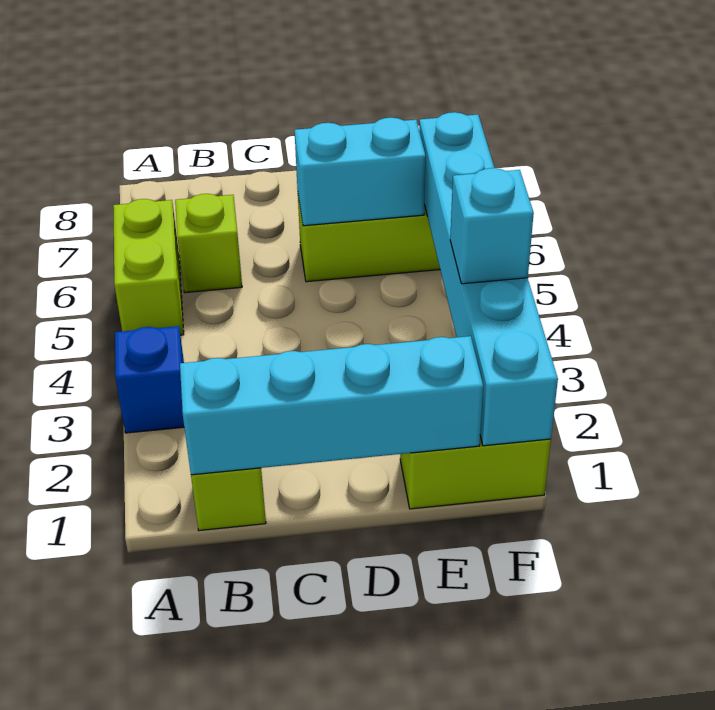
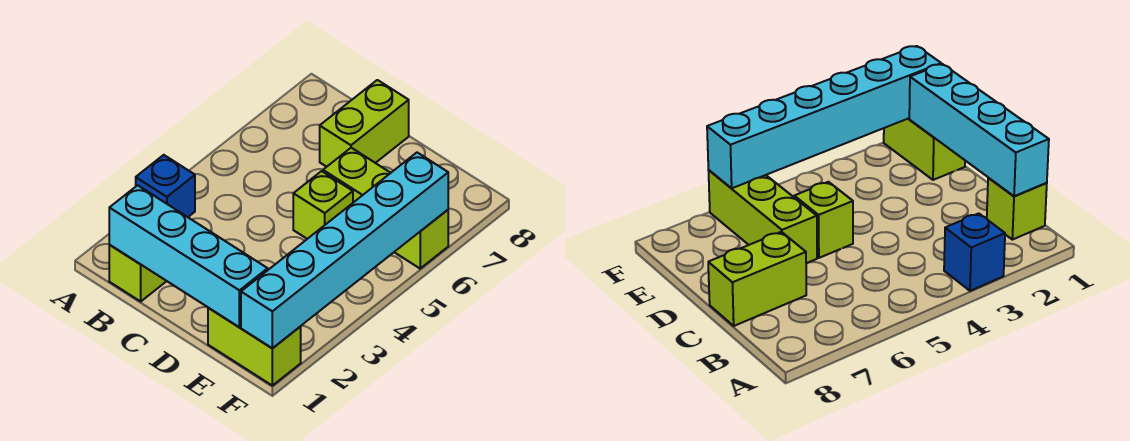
lime brick A5:A6 level 1 -> lime brick C7:C8 level 1
lime brick B6 level 1 -> lime brick D5 level 1
cyan brick D6:E6 level 2 -> none
cyan brick F3 level 3 -> none

